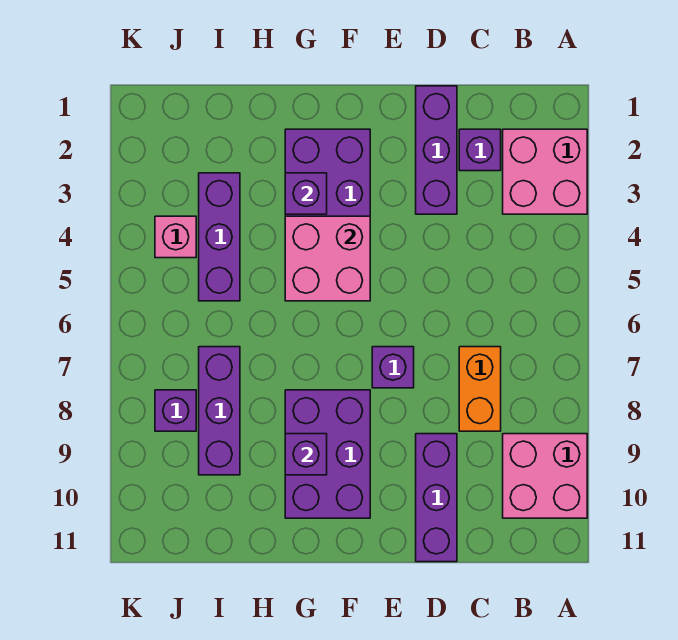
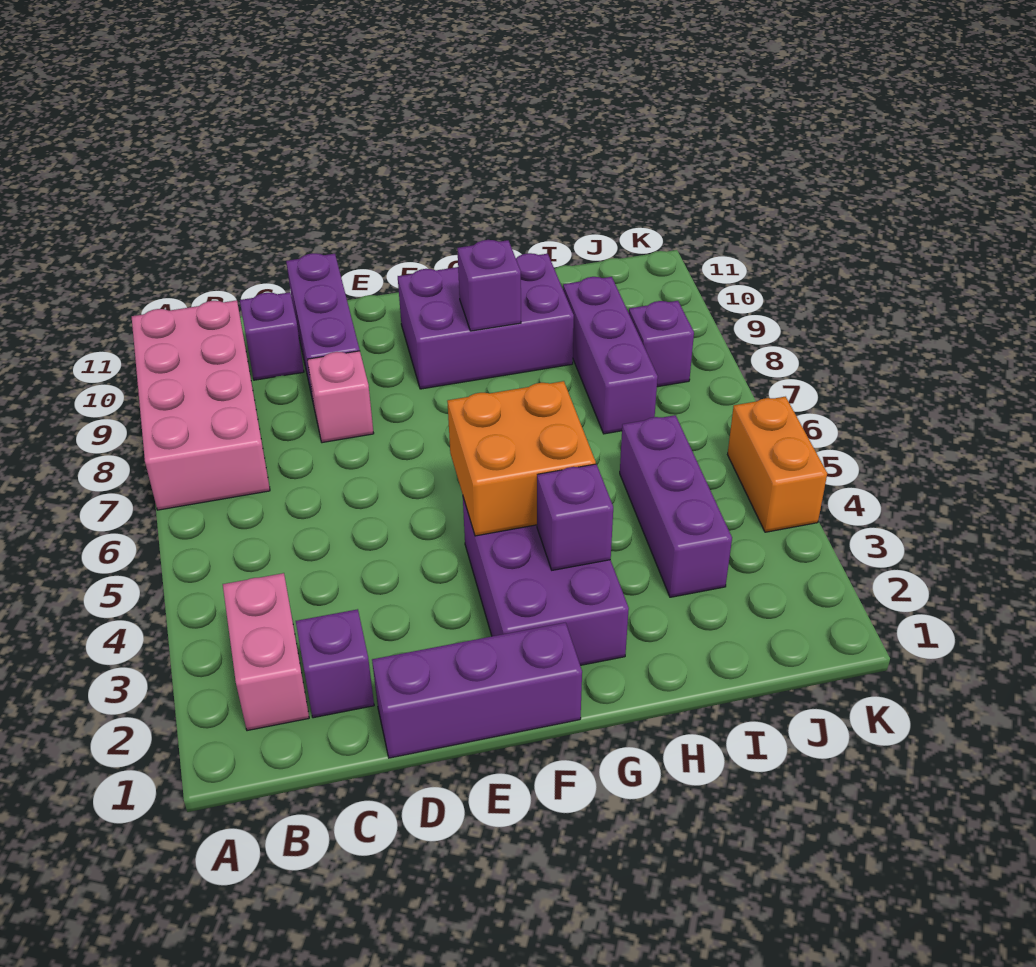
pink brick A2:B3 level 1 -> pink brick B2:B3 level 1
pink brick A9:B10 level 1 -> pink brick A7:B10 level 1
orange brick C7:C8 level 1 -> orange brick K4:K5 level 1
purple brick D1:D3 level 1 -> purple brick D1:F1 level 1
purple brick E7 level 1 -> purple brick C10 level 1
pink brick F4:G5 level 2 -> orange brick F4:G5 level 2
purple brick F8:G10 level 1 -> purple brick F9:H10 level 1
pink brick J4 level 1 -> pink brick D8 level 1

